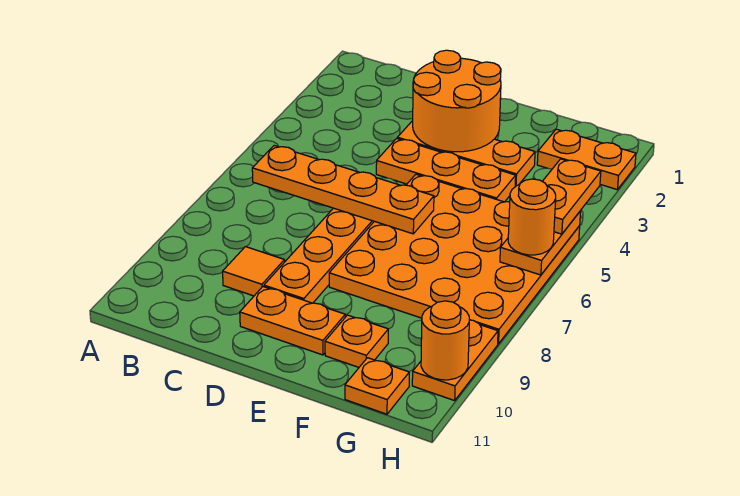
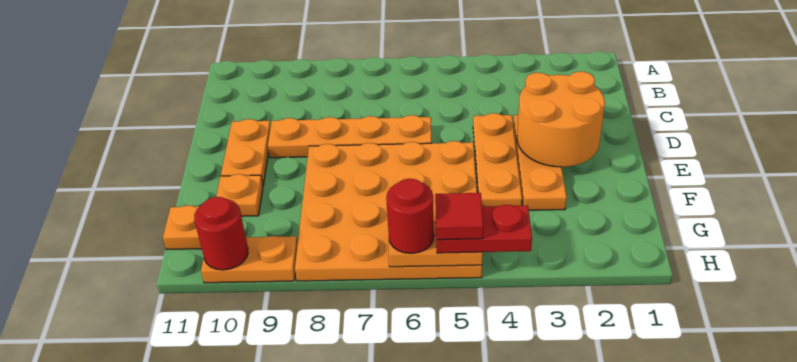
orange plate B6:E6 level 2 -> none
orange tile C9 level 1 -> none
orange plate G2:H2 level 1 -> none
orange plate H4:H5 level 3 -> red plate H4:H5 level 3
none -> red tile H5 level 4
orange round brick H6 level 3 -> red round brick H6 level 3
orange round brick H10 level 2 -> red round brick H10 level 2

